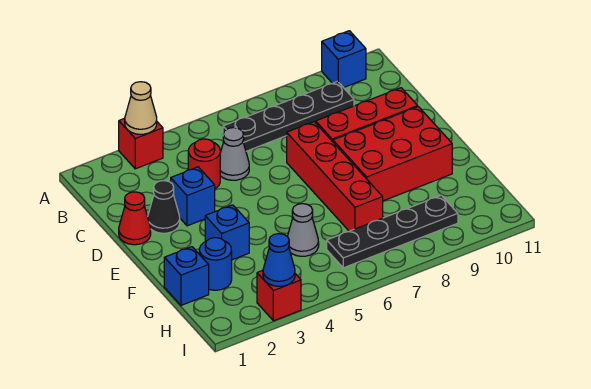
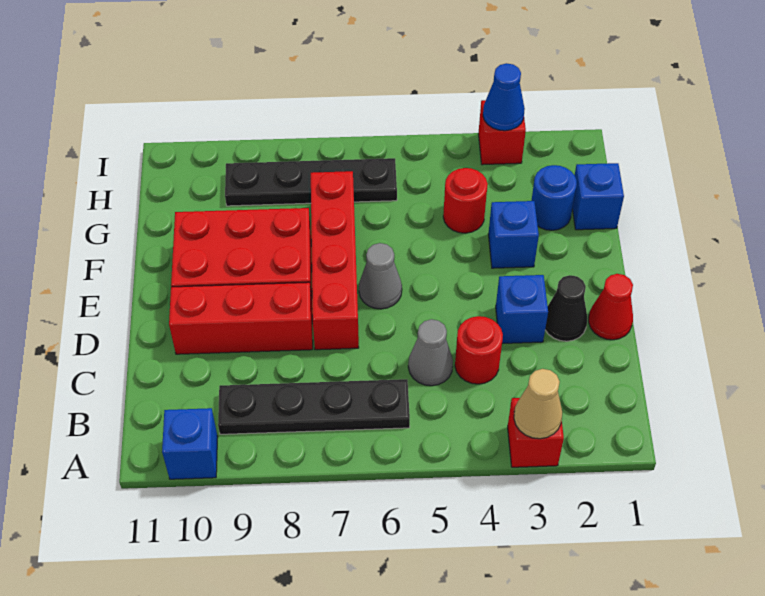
none -> red round brick G4 level 1
grey cone G5 level 1 -> grey cone E6 level 1

